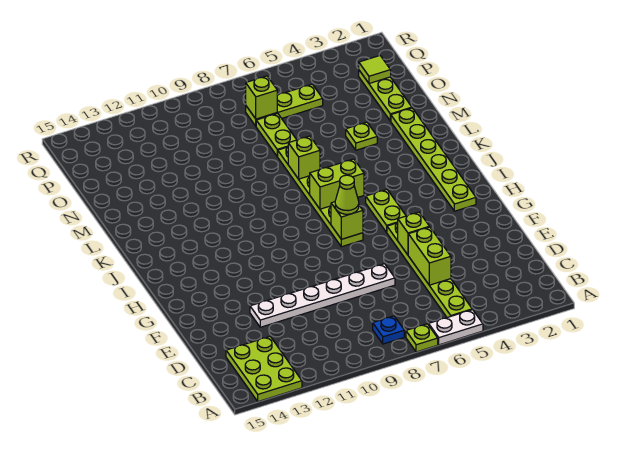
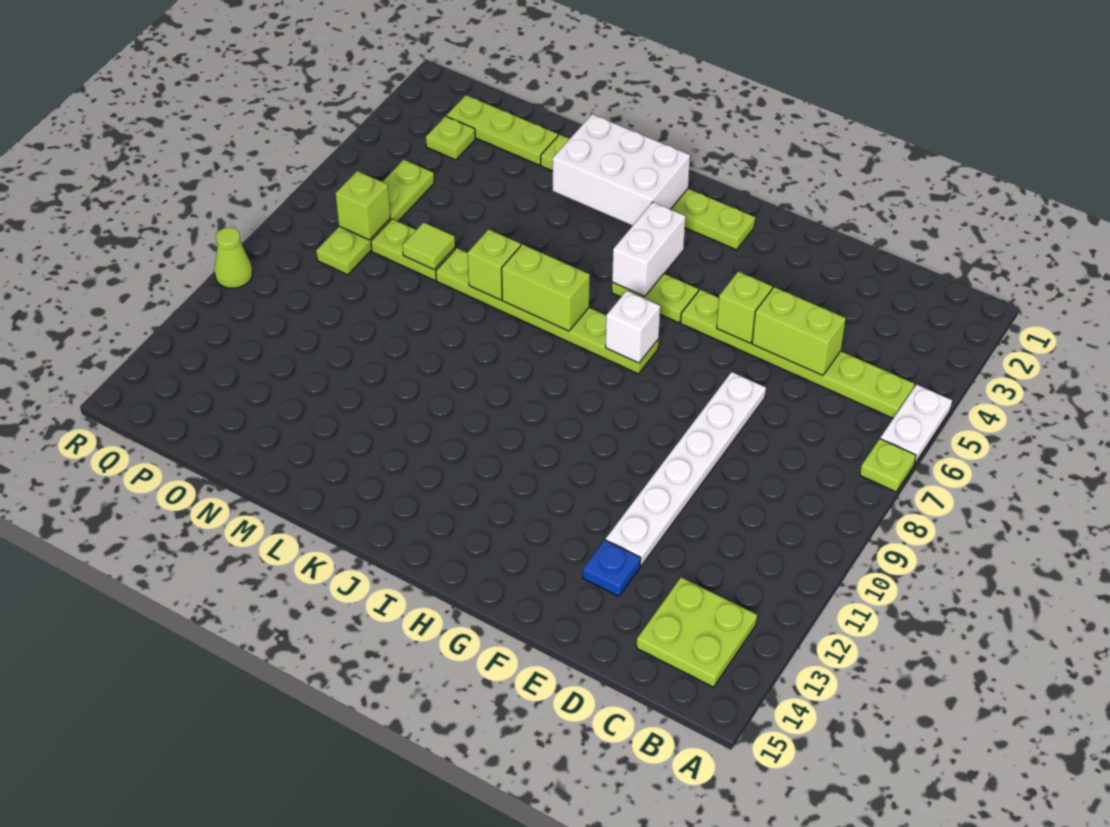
lime plate A13:C14 level 1 -> lime plate B13:C14 level 1
blue plate B8 level 1 -> blue plate E13 level 1
lime brick H7 level 2 -> white brick H7 level 2
lime cone H7 level 3 -> lime cone R10 level 1
none -> white brick I4:I5 level 2
none -> white brick J2:L3 level 2
lime brick J6:J7 level 2 -> lime brick J7:K7 level 2
lime plate M4 level 1 -> lime plate P3 level 1
lime tile P2 level 2 -> lime tile N7 level 2
lime plate P5:P7 level 1 -> lime plate P5:P8 level 1

